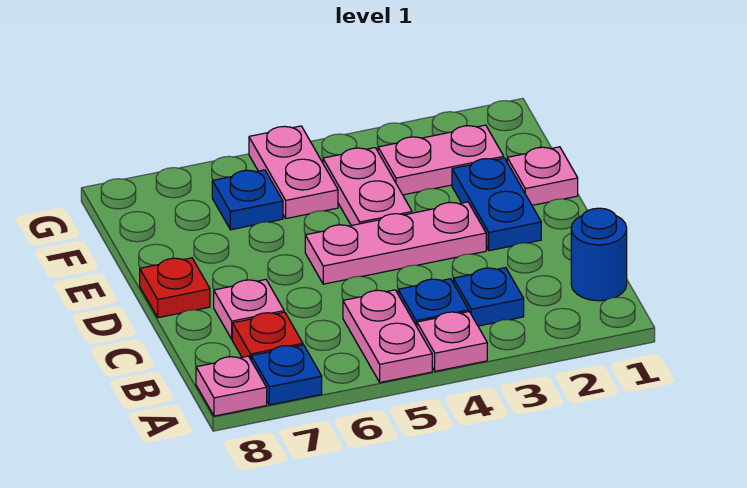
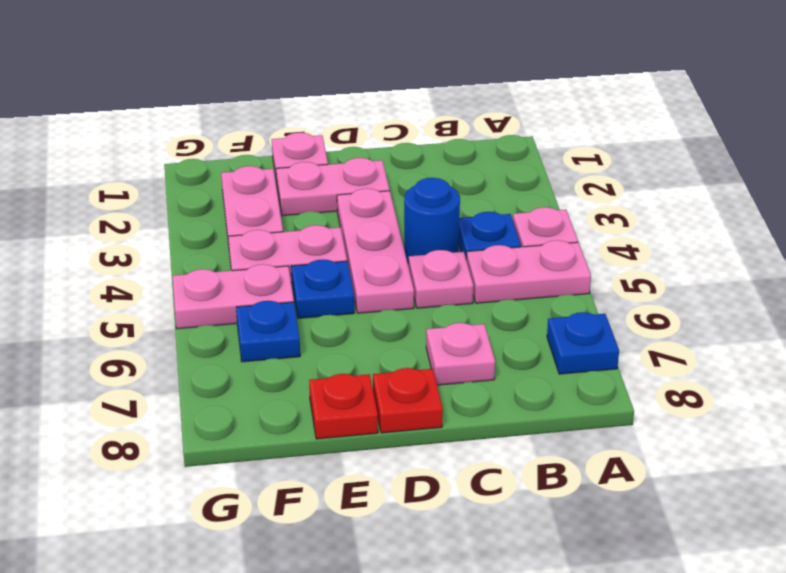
pink plate A8 level 1 -> pink plate C5 level 1
blue round brick B1 level 1 -> blue round brick C4 level 1
blue plate B3 level 1 -> blue plate E5 level 1
red plate B7 level 1 -> red plate E8 level 1
blue plate D2:E2 level 1 -> pink plate D2:E2 level 1

